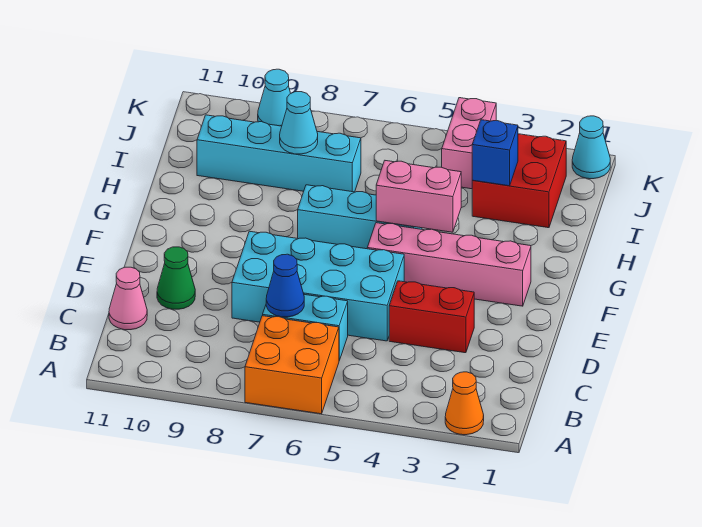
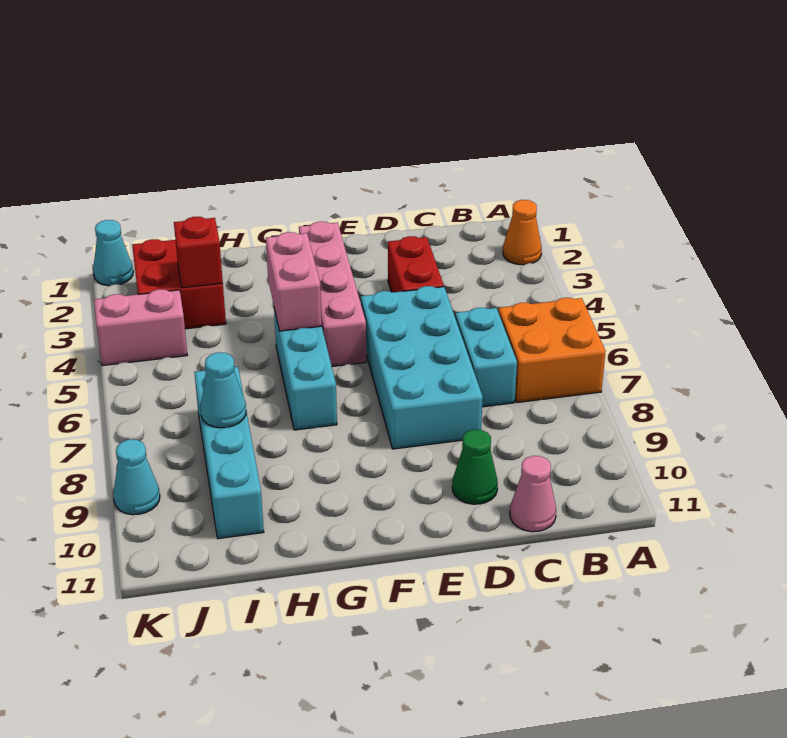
blue cone C7 level 2 -> none
blue brick I3 level 2 -> red brick I3 level 2

